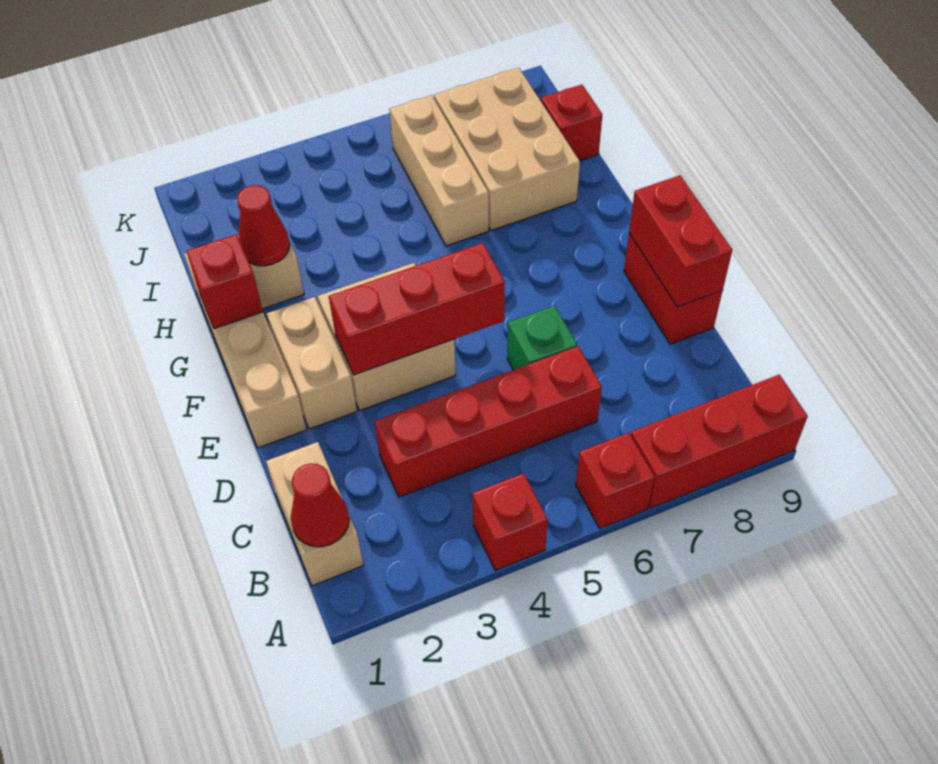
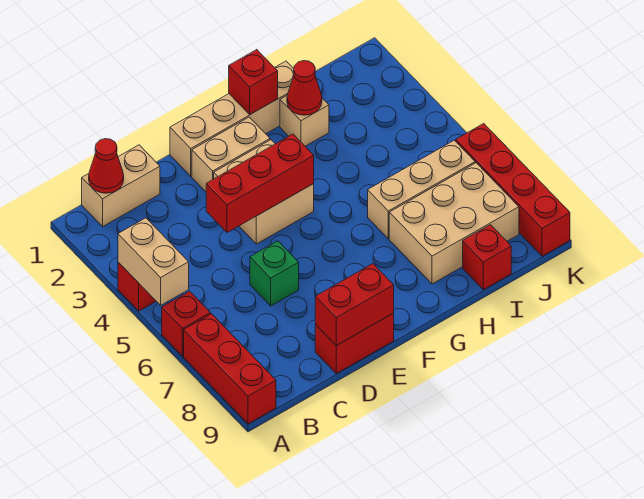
none -> tan brick A4:A5 level 2
red brick C3:C6 level 1 -> red brick K6:K9 level 1
red brick E3:E5 level 2 -> red brick D4:F4 level 2

